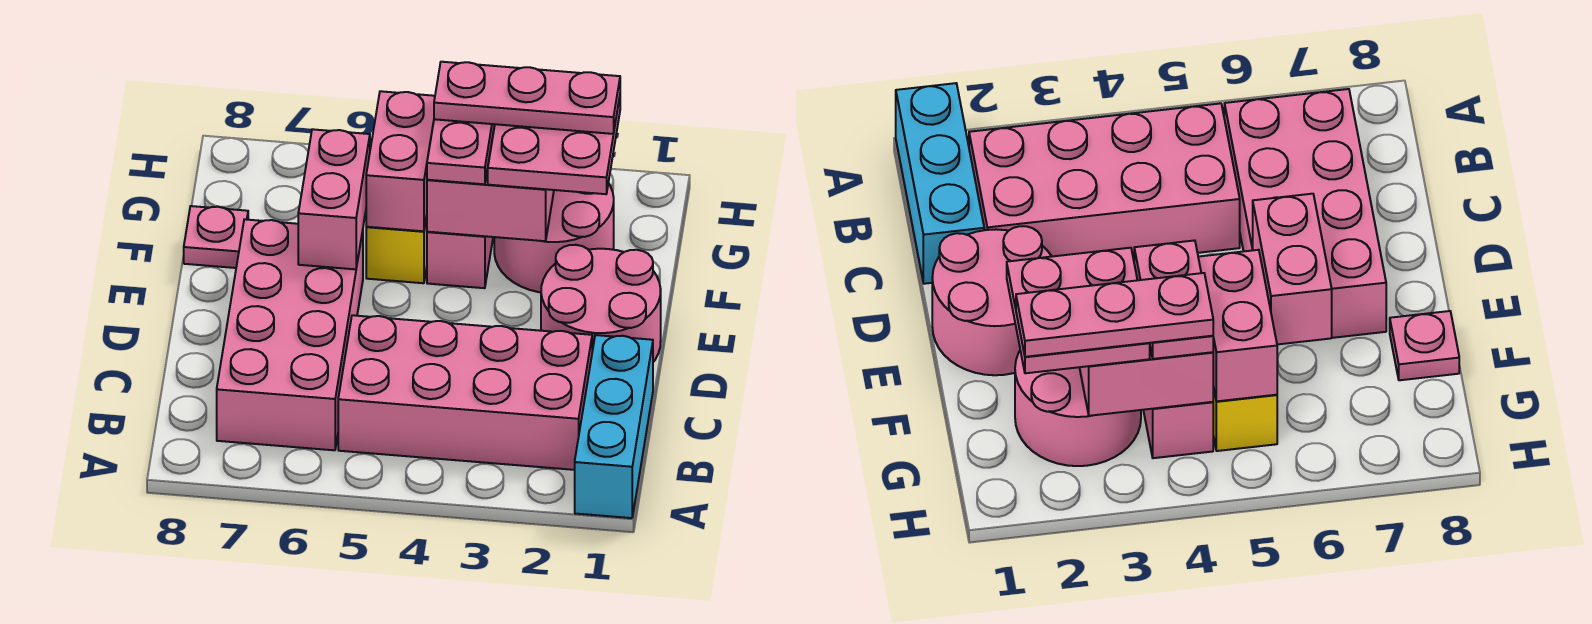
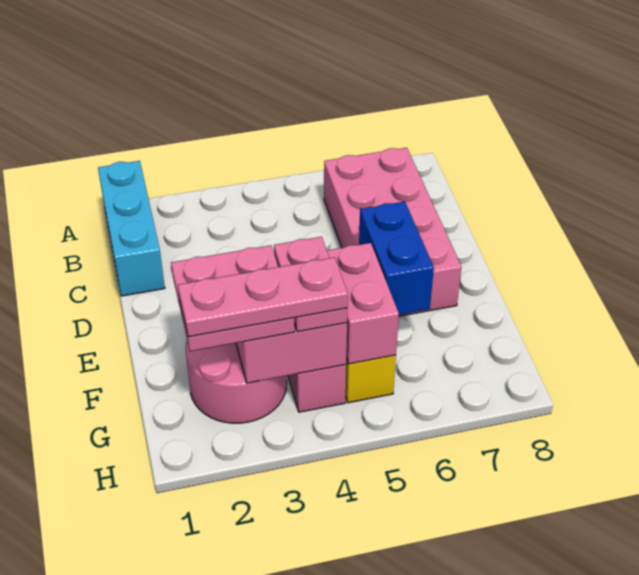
pink brick B2:C5 level 1 -> none
pink round brick D1:E2 level 1 -> none
pink brick E6:F6 level 2 -> blue brick E6:F6 level 2
pink plate F8 level 1 -> none

